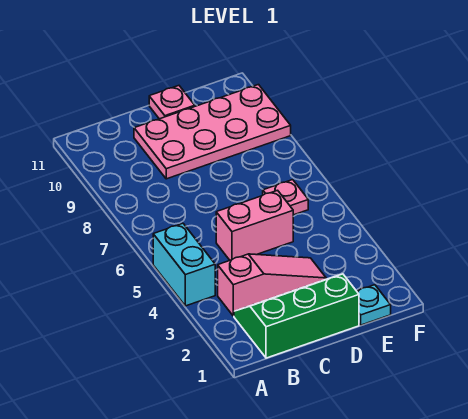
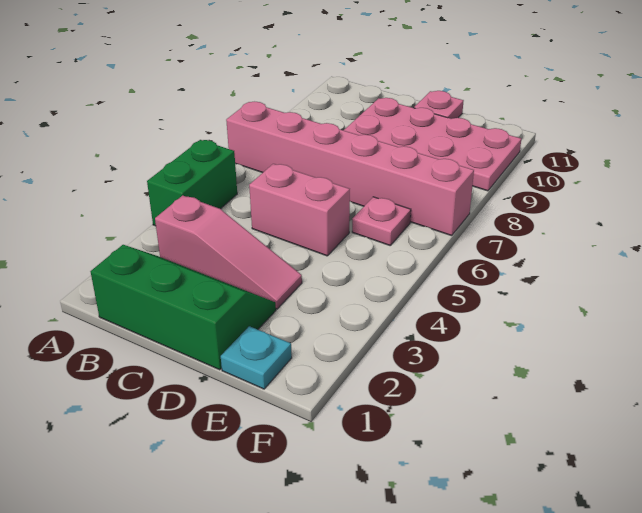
cyan brick A4:A5 level 1 -> green brick A4:A5 level 1
none -> pink brick A7:F7 level 1

